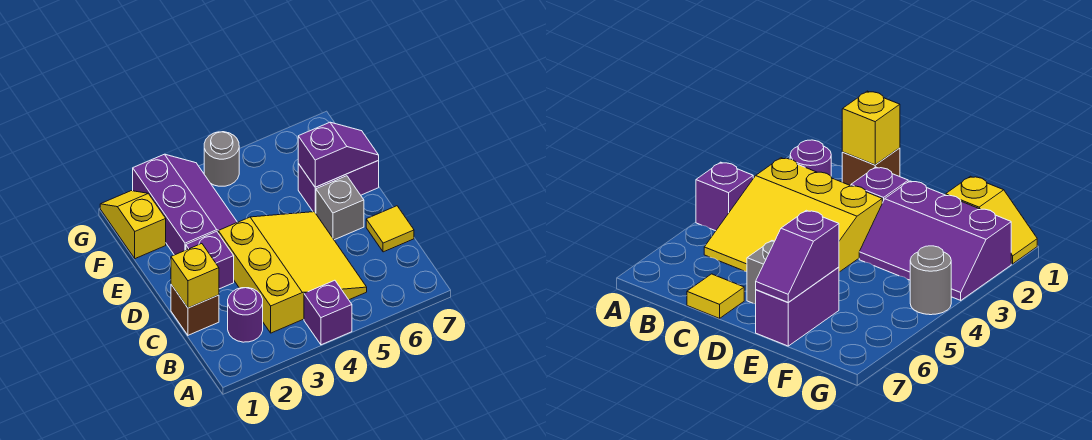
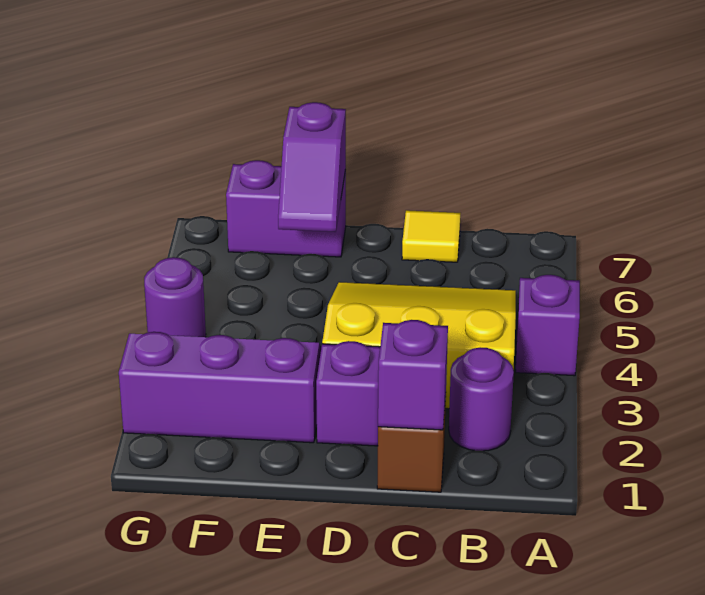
yellow brick C1 level 2 -> purple brick C1 level 2
grey brick D6 level 1 -> none
purple brick E6:E7 level 1 -> purple brick E7:F7 level 1
purple slope E6:E7 level 2 top 6 -> purple slope E6:E7 level 2 top 7
yellow slope F1:G1 level 1 top F -> none
grey round brick G4 level 1 -> purple round brick G4 level 1

